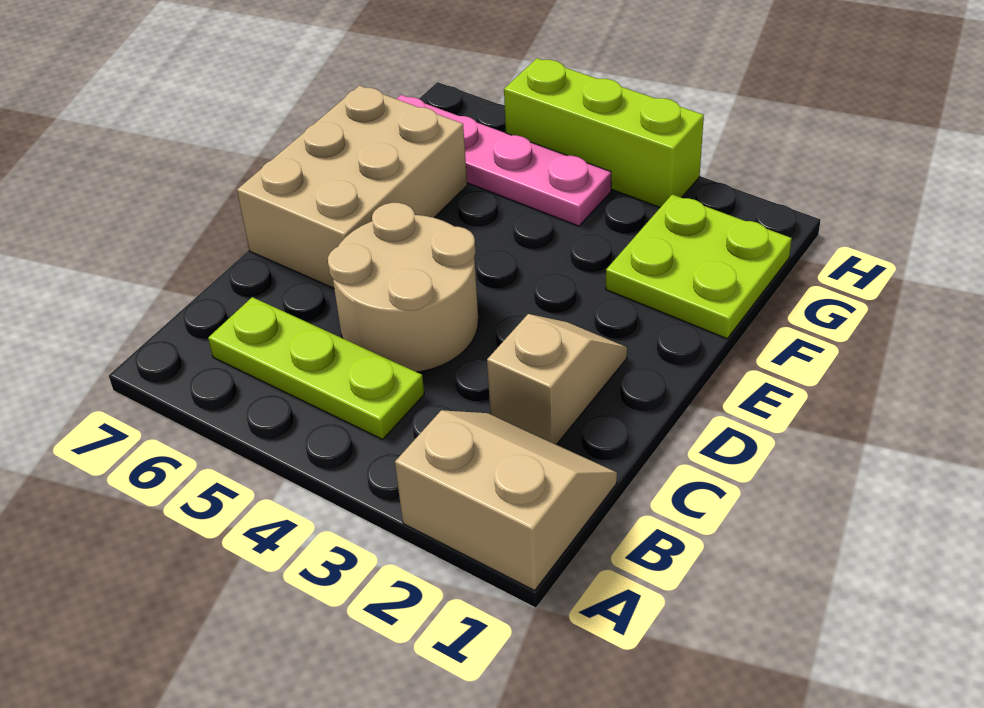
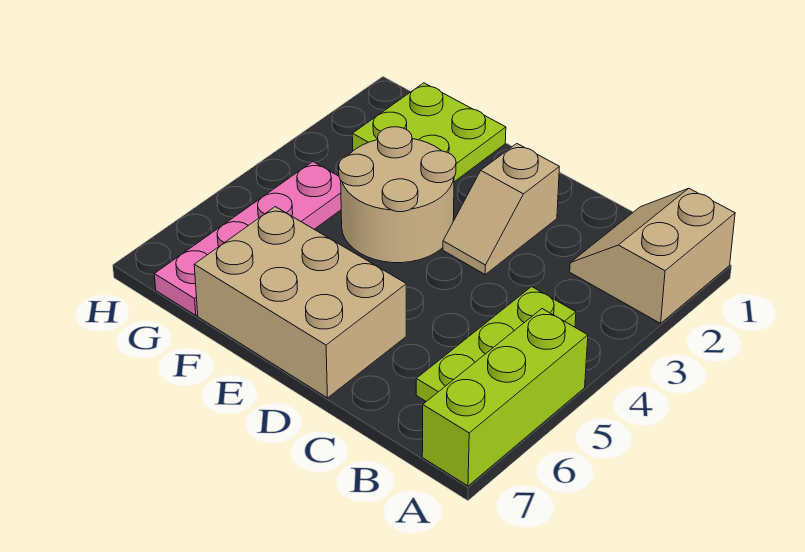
tan slope C2:D2 level 1 top C -> tan slope D2:D3 level 1 top 2
tan round brick C4:D5 level 1 -> tan round brick E3:F4 level 1
lime brick H3:H5 level 1 -> lime brick A5:A7 level 1

